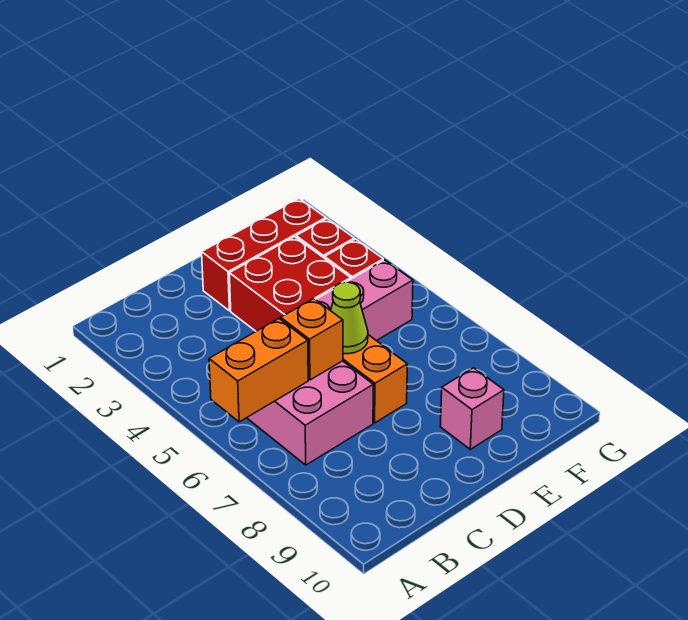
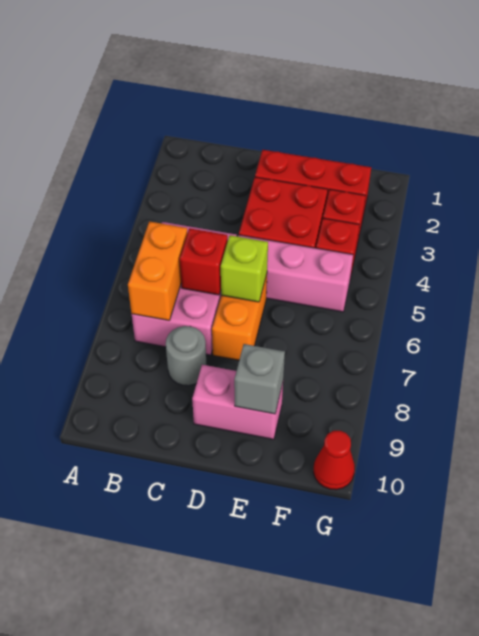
orange brick A6:B6 level 2 -> orange brick B6:B7 level 2
orange brick C6 level 2 -> red brick C6 level 2
none -> grey round brick C8 level 1
lime cone D6 level 2 -> lime brick D6 level 2
pink brick E9 level 1 -> pink brick D9:E9 level 1
none -> grey brick E9 level 2
none -> red cone G10 level 1

